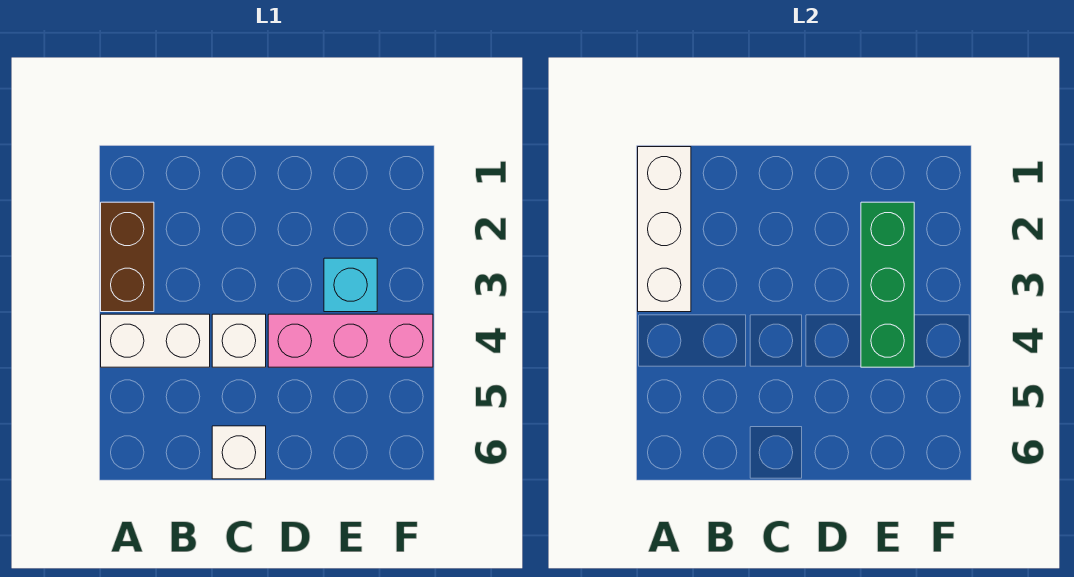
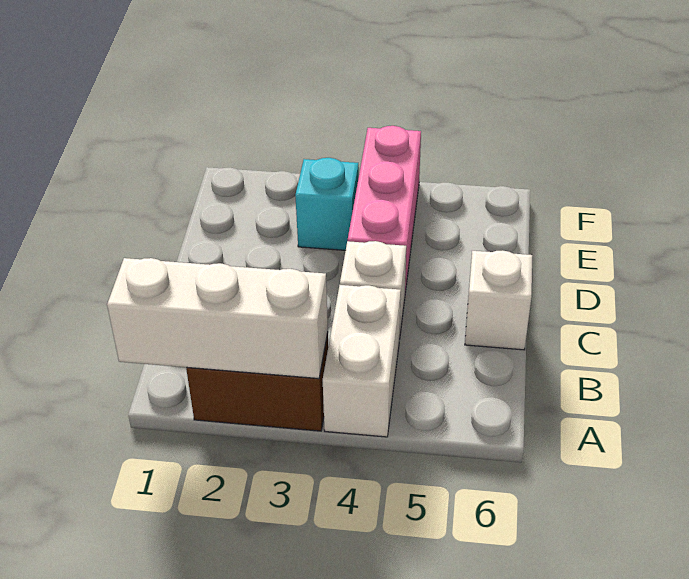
green brick E2:E4 level 2 -> none

